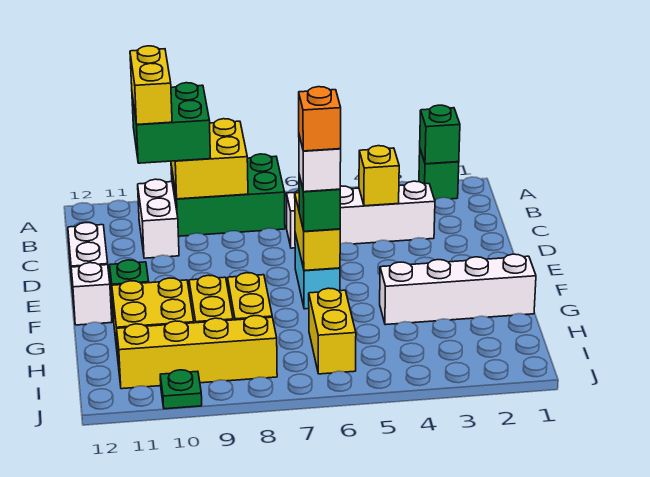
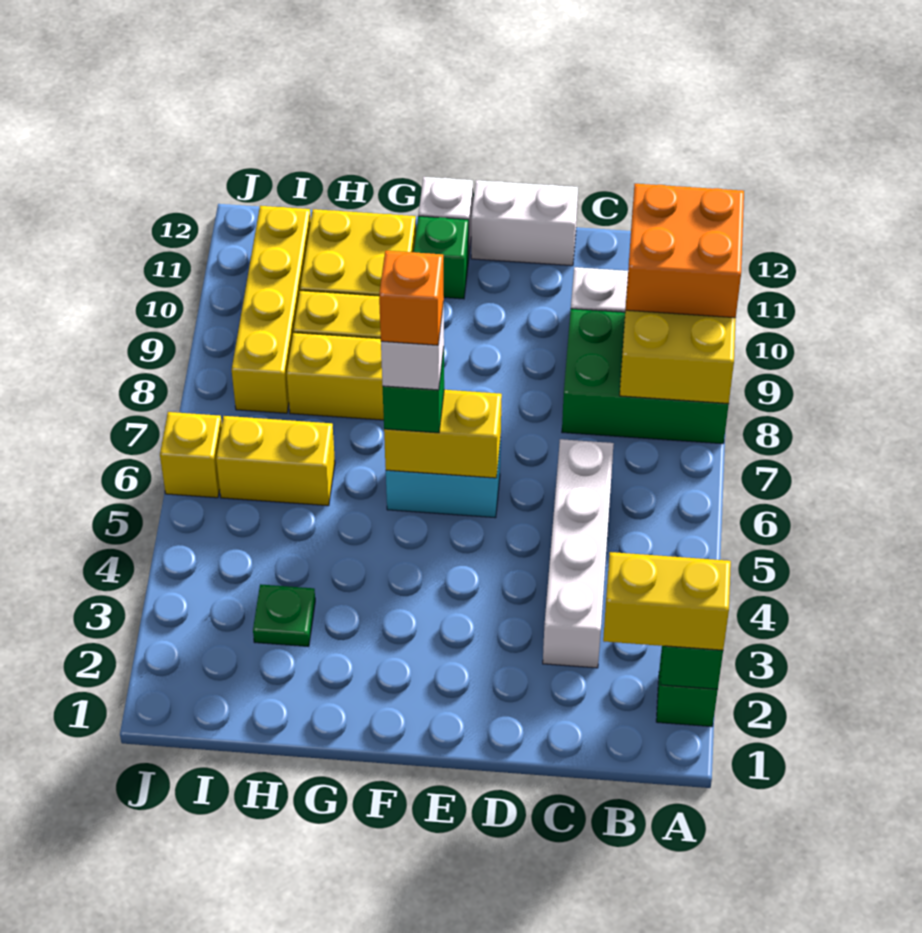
green brick A7:B9 level 1 -> green brick A8:C9 level 1
green brick A9:B10 level 3 -> orange brick A9:B10 level 3
yellow brick A10:B10 level 4 -> yellow brick A2:B2 level 3
yellow brick C4 level 2 -> yellow brick J6 level 1
white brick G1:G4 level 1 -> none
green plate J10 level 1 -> green plate H3 level 1

